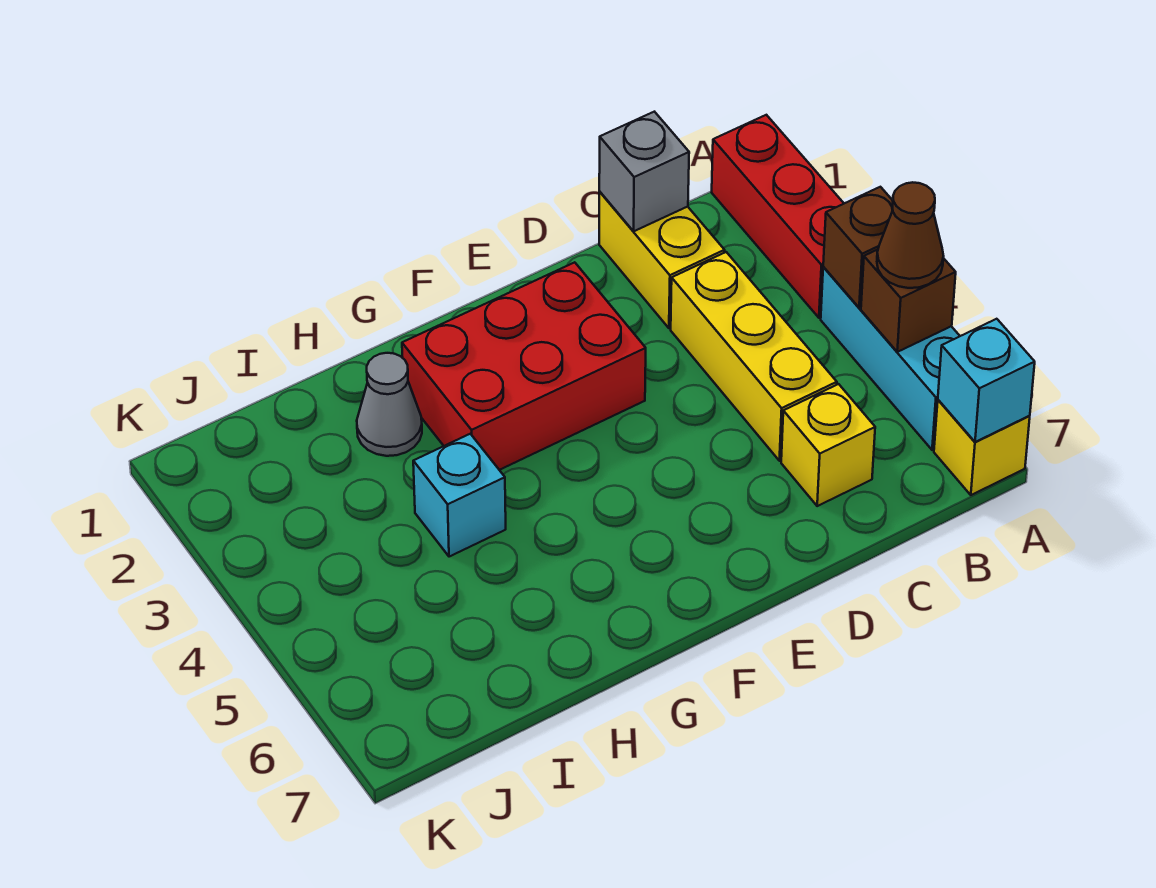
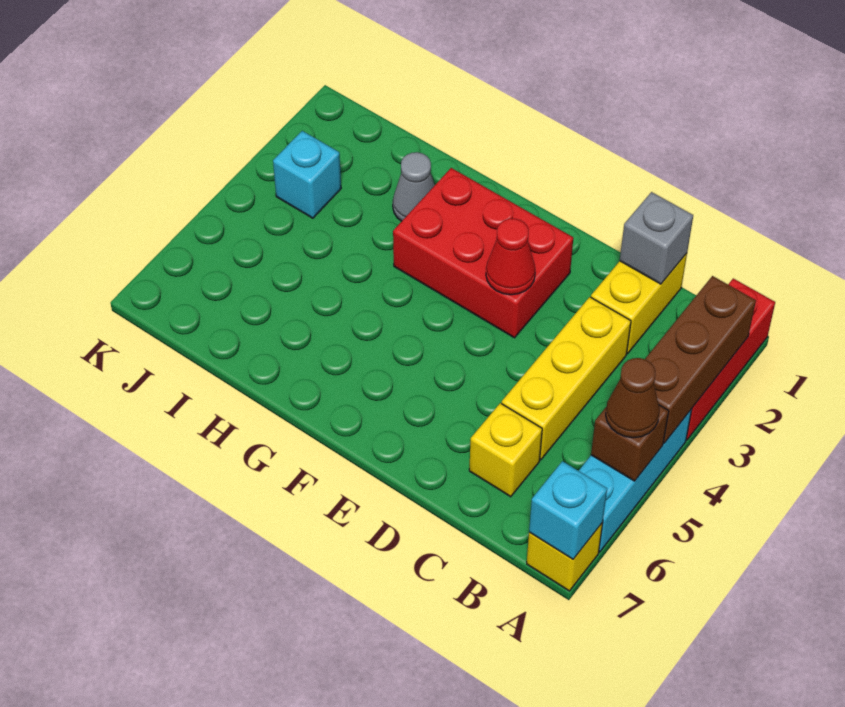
brown brick A4 level 2 -> brown brick A2:A4 level 2
none -> red cone E3 level 2
cyan brick H4 level 1 -> cyan brick J3 level 1

